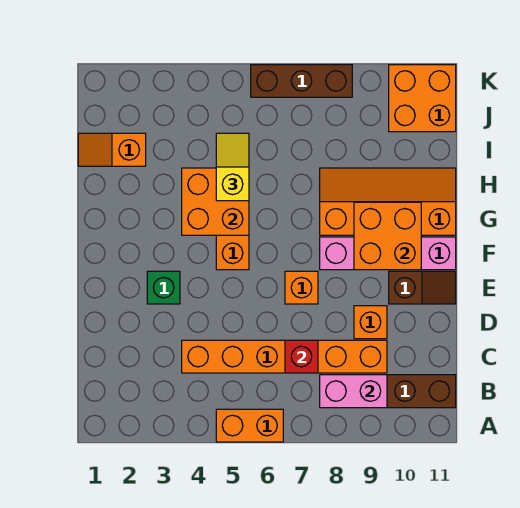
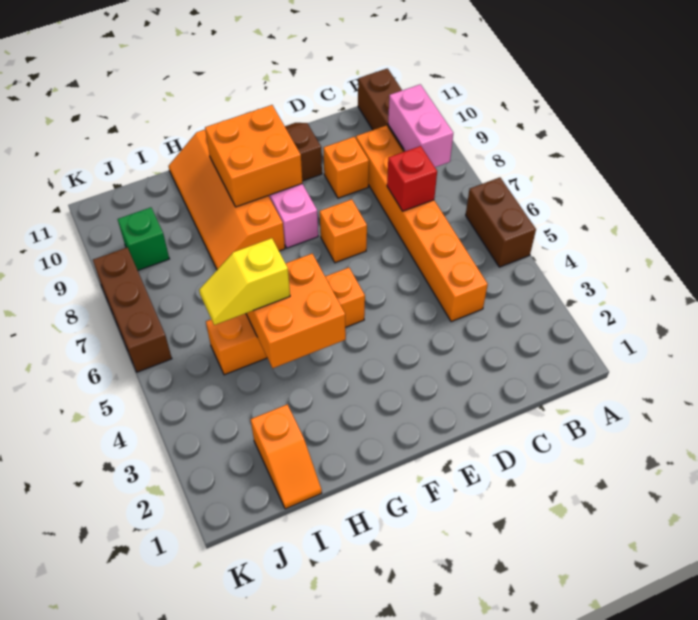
orange brick A5:A6 level 1 -> brown brick A5:A6 level 1
green brick E3 level 1 -> green brick J9 level 1
orange brick J10:K11 level 1 -> none

